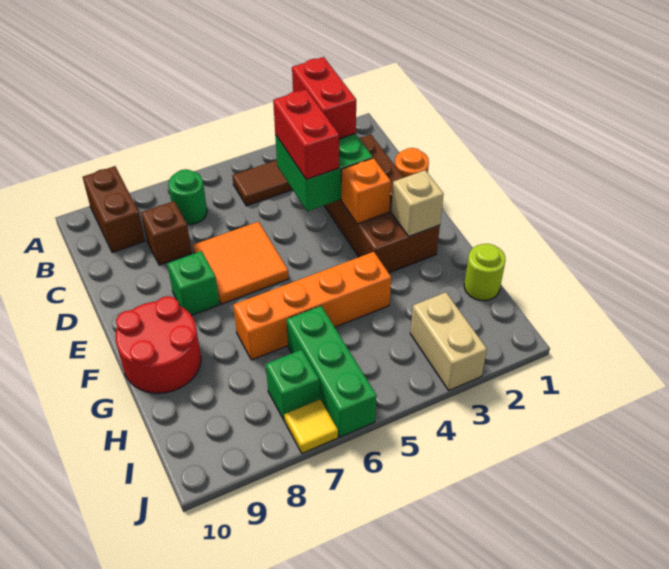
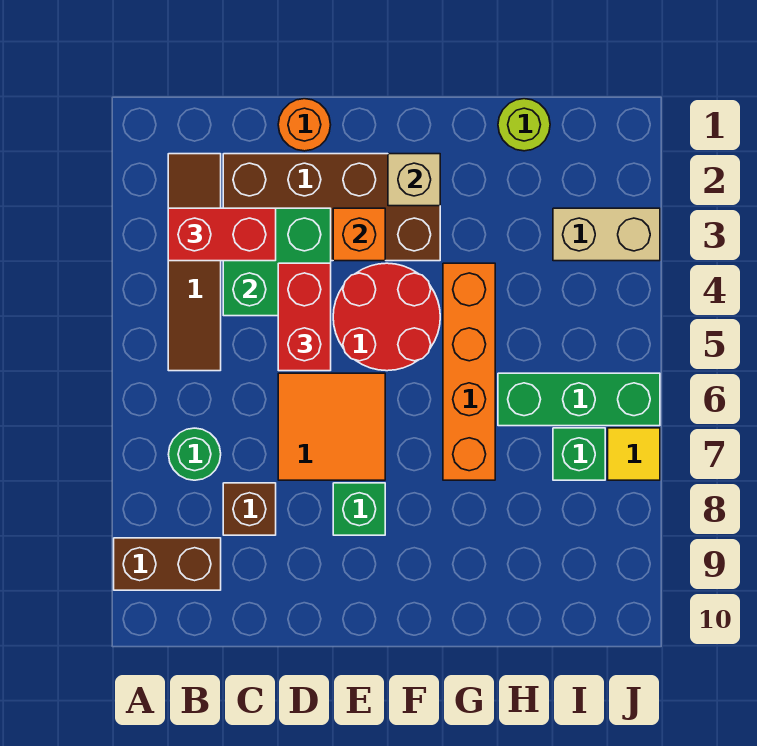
red brick C4:D4 level 3 -> red brick D4:D5 level 3
red round brick F9:G10 level 1 -> red round brick E4:F5 level 1

